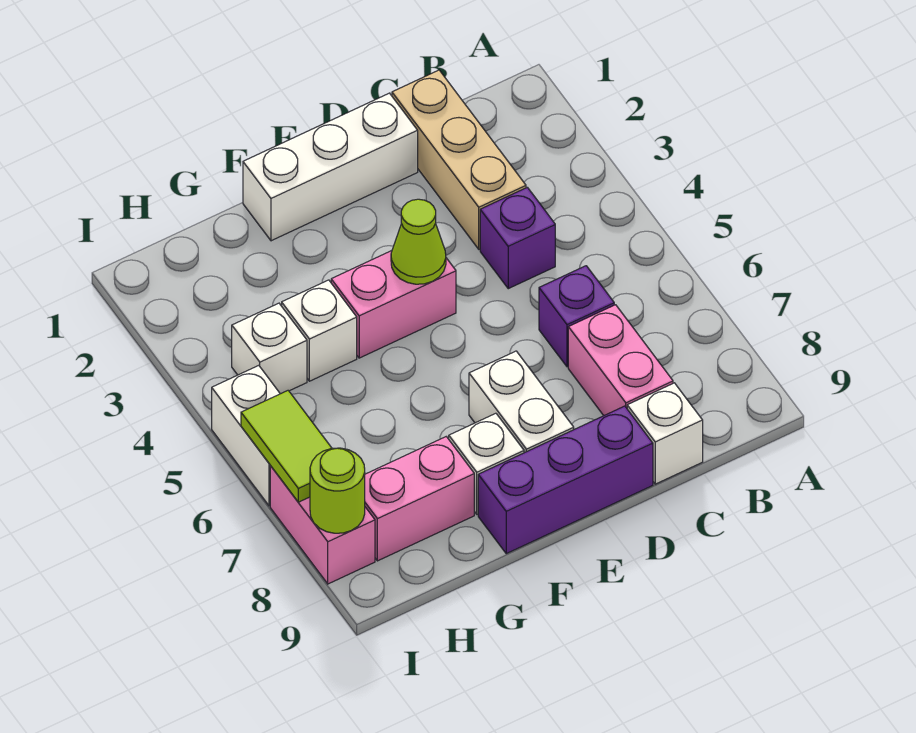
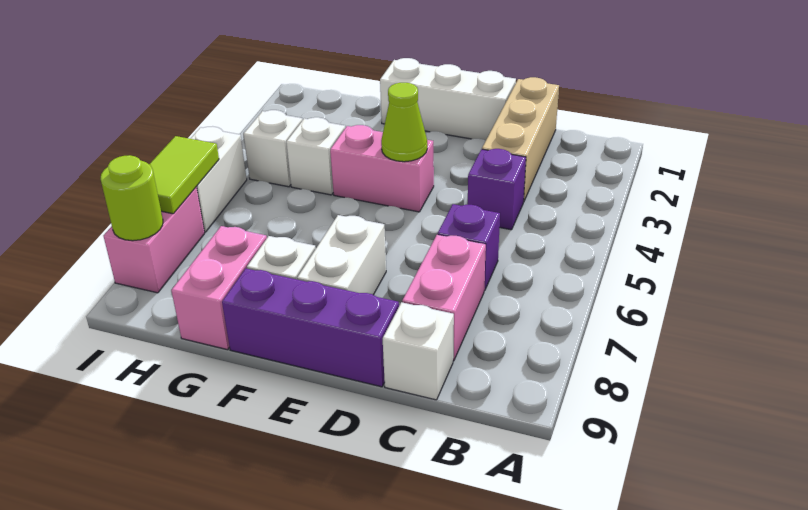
pink brick G8:H8 level 1 -> pink brick G8:G9 level 1

